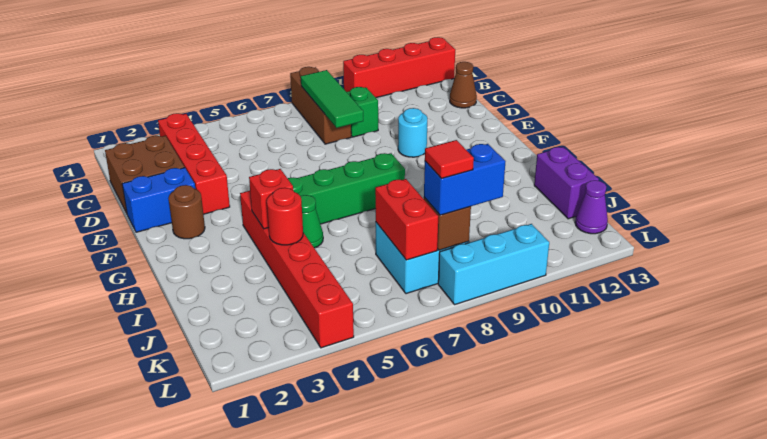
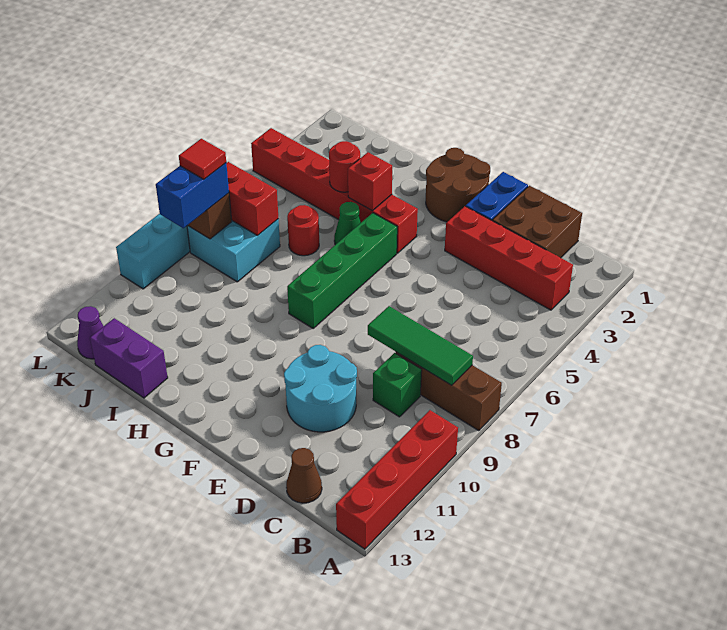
cyan round brick E10 level 1 -> cyan round brick D10:E11 level 1
brown round brick F2 level 1 -> brown round brick F1:G2 level 1
none -> red round brick I6 level 1

